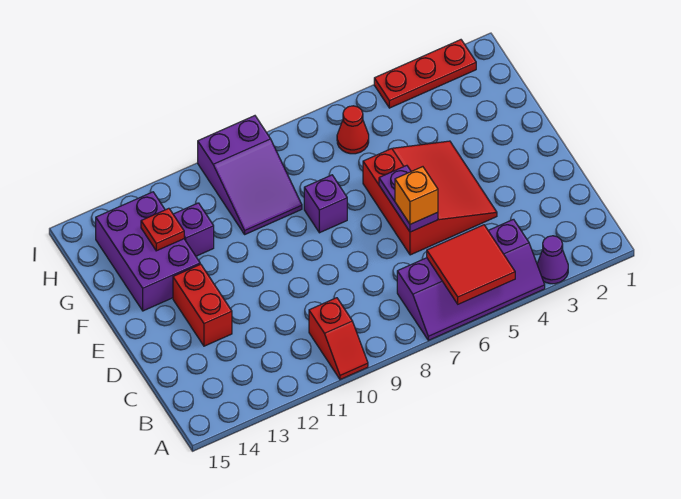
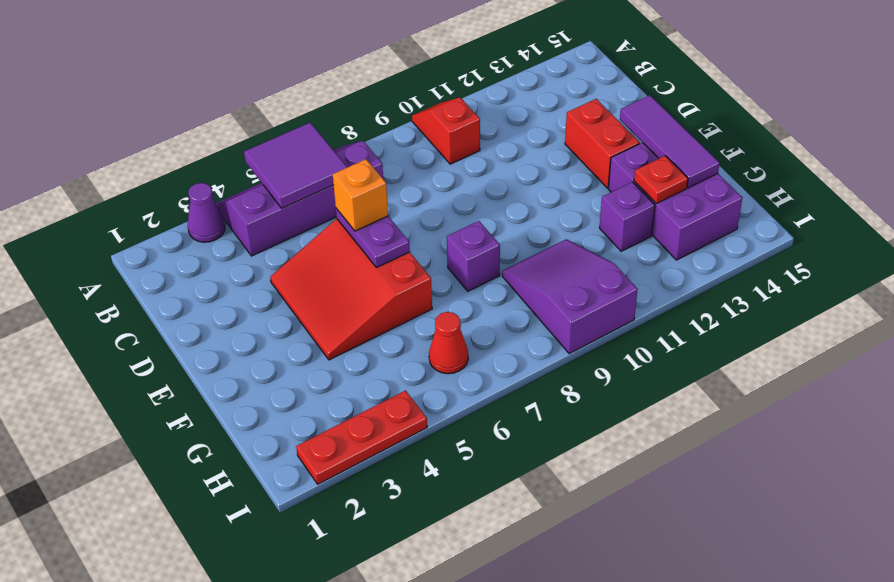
red tile A5:B6 level 2 -> purple tile A5:B6 level 2
none -> purple tile E14:G14 level 2

